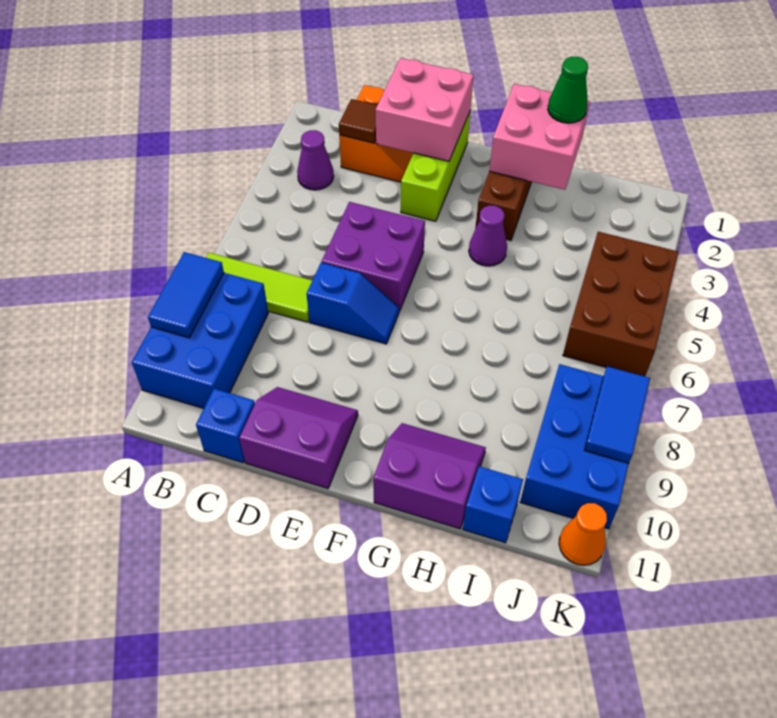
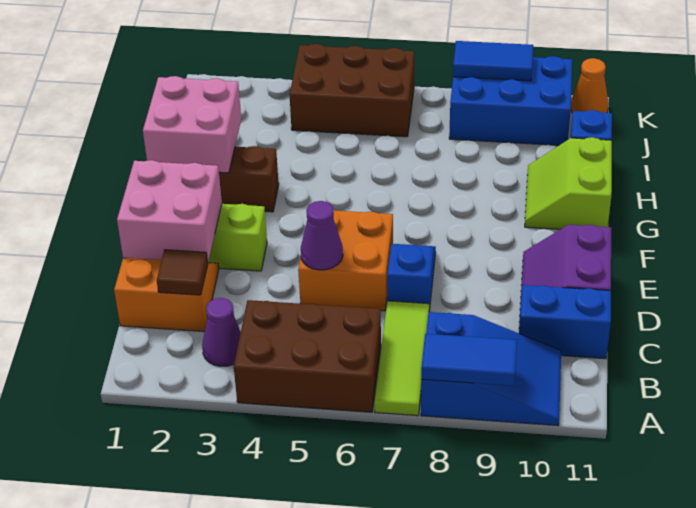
none -> brown brick A4:B6 level 1
blue brick A8:B10 level 1 -> blue slope A8:B10 level 1 top 8
blue brick C11 level 1 -> blue brick C10:C11 level 1
purple brick D5:E6 level 1 -> orange brick D5:E6 level 1
purple cone G4 level 1 -> purple cone D5 level 2
purple slope G10:H11 level 1 top 11 -> lime slope G10:H11 level 1 top 11
green cone H1 level 3 -> none

